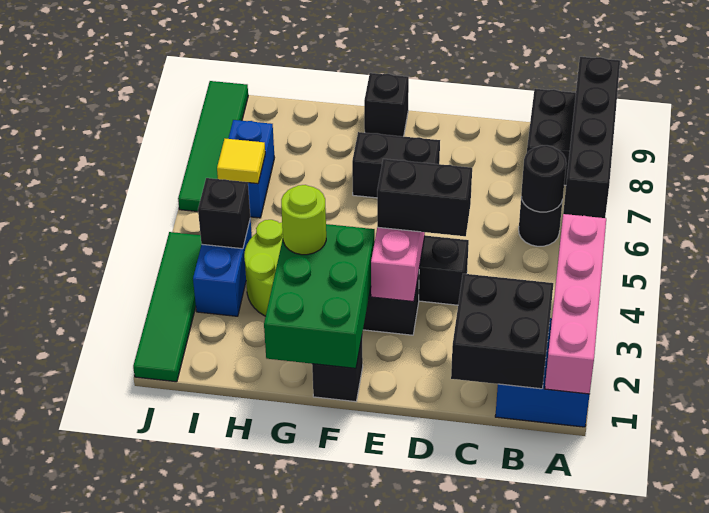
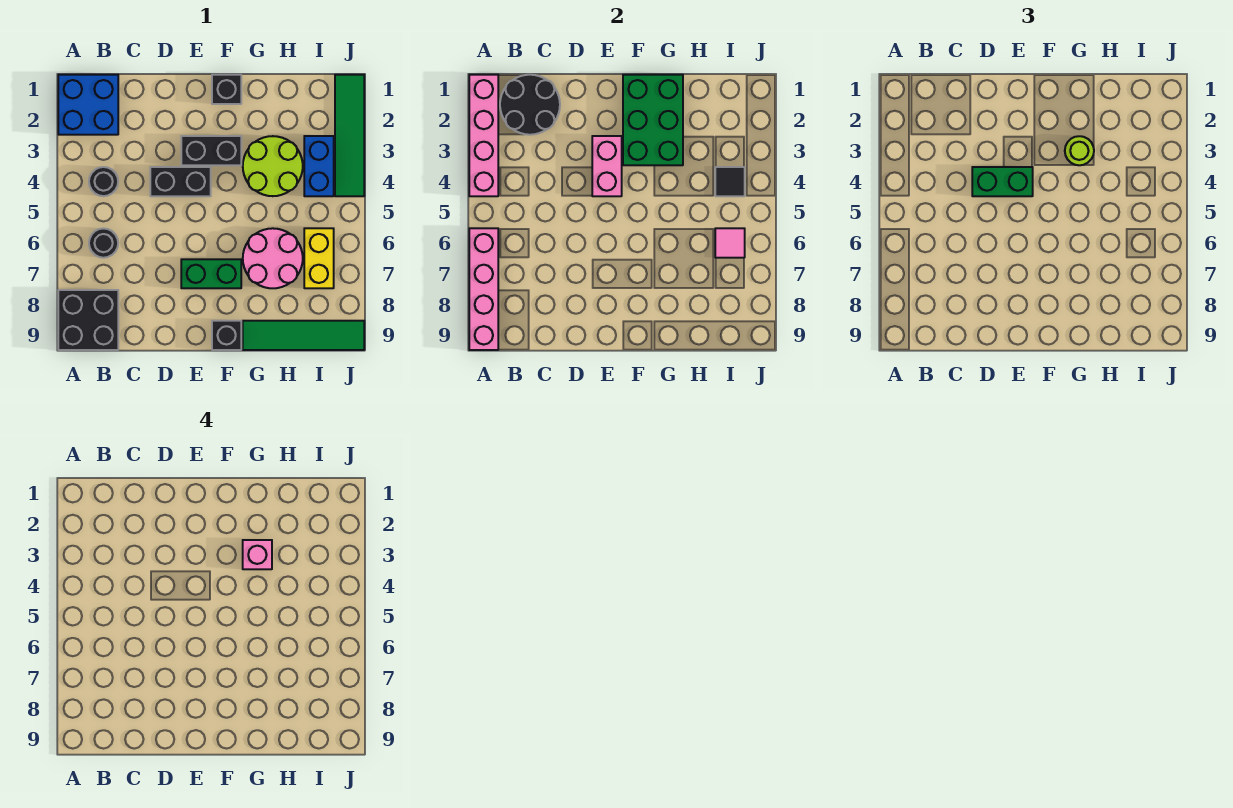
black brick A6:A9 level 2 -> pink brick A6:A9 level 2
black brick B1:C2 level 2 -> black round brick B1:C2 level 2
black round brick B6 level 2 -> black round brick B4 level 1
black brick D4:E4 level 3 -> green brick D4:E4 level 3
black brick E7:F7 level 1 -> green brick E7:F7 level 1
none -> pink brick G3 level 4
none -> pink round brick G6:H7 level 1
black brick I4 level 2 -> black tile I4 level 2
blue brick I6:I7 level 1 -> yellow brick I6:I7 level 1
yellow tile I6 level 2 -> pink tile I6 level 2
green tile J6:J9 level 1 -> green tile G9:J9 level 1

